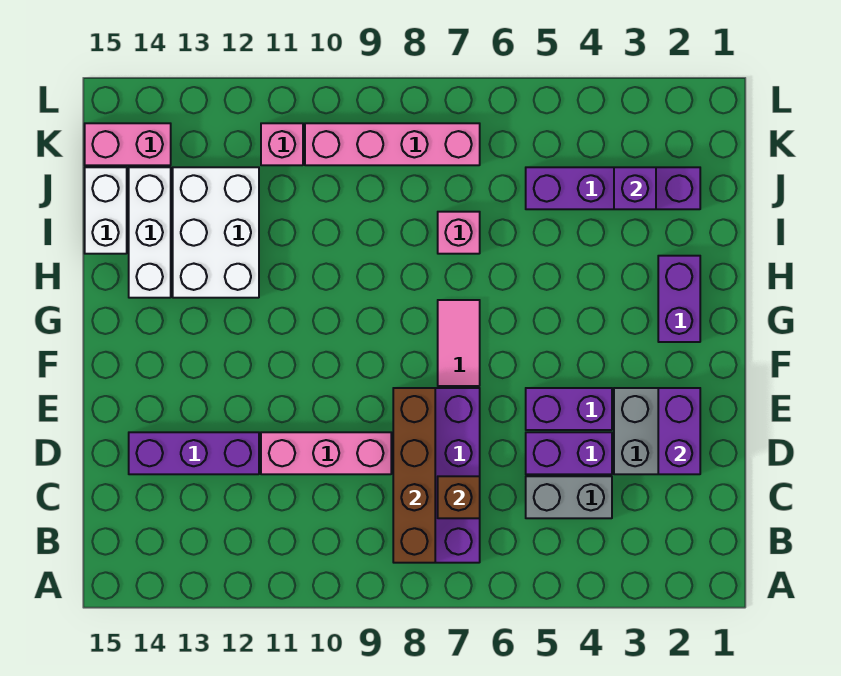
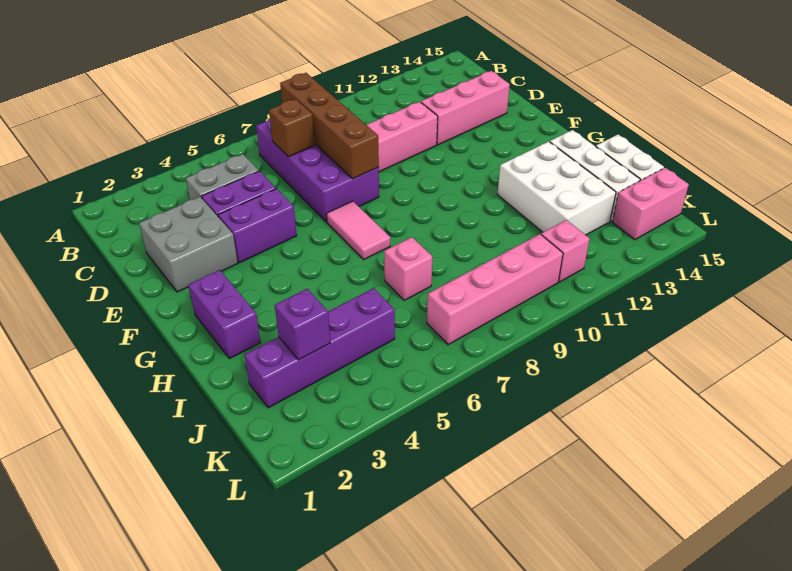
purple brick D2:E2 level 2 -> none
purple brick D12:D14 level 1 -> pink brick D12:D14 level 1

